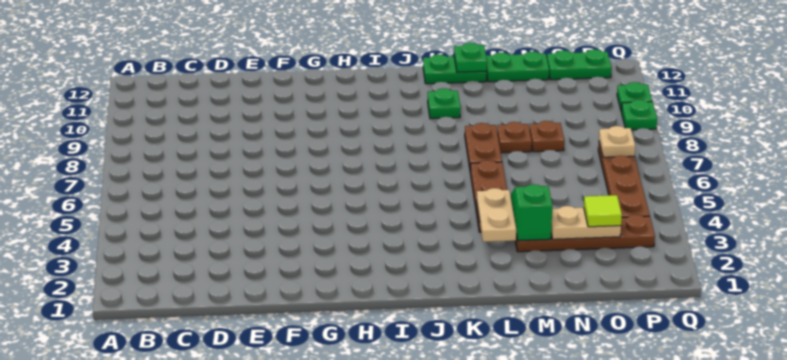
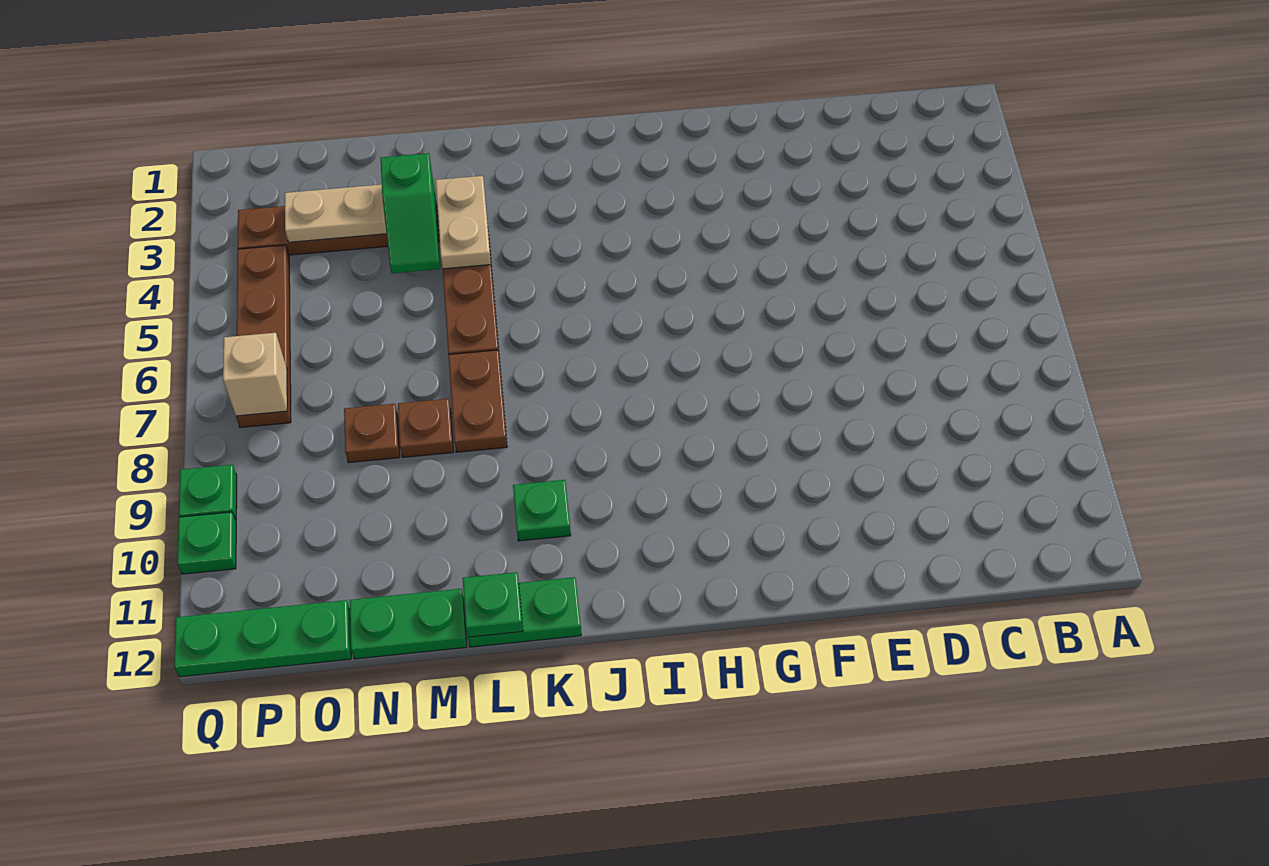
lime tile O3 level 3 -> none
green plate O12:P12 level 1 -> green plate O12:Q12 level 1
tan plate P7 level 2 -> tan brick P7 level 2

